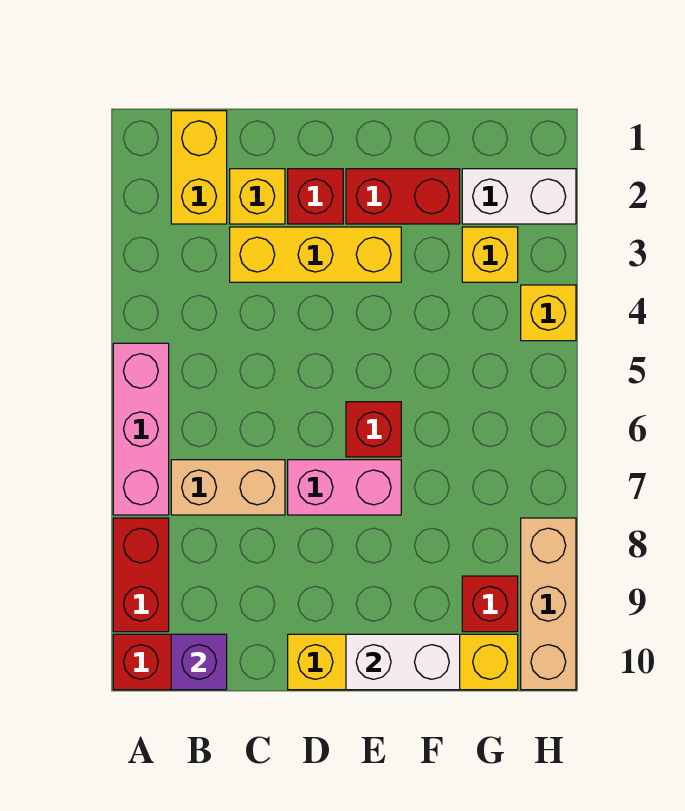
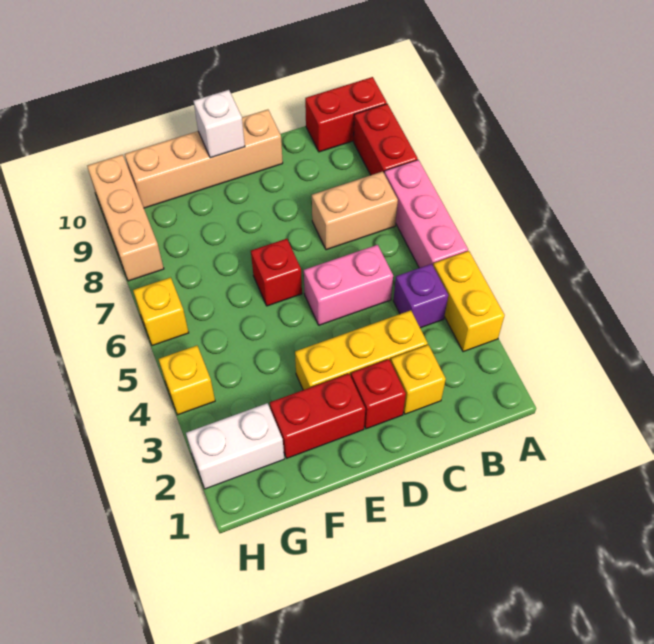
yellow brick B1:B2 level 1 -> yellow brick A3:A4 level 1
purple brick B10 level 2 -> purple brick B4 level 1
pink brick D7:E7 level 1 -> pink brick C5:D5 level 1
yellow brick D10:G10 level 1 -> tan brick D10:G10 level 1
white brick E10:F10 level 2 -> white brick E10 level 2
yellow brick G3 level 1 -> yellow brick H6 level 1
red brick G9 level 1 -> none

